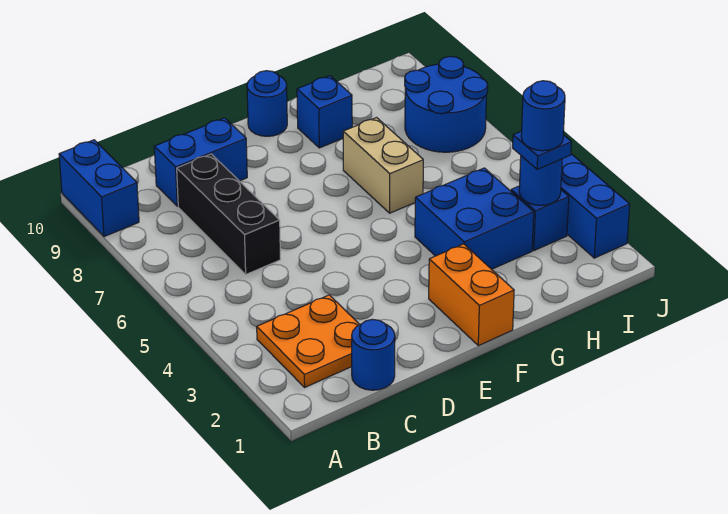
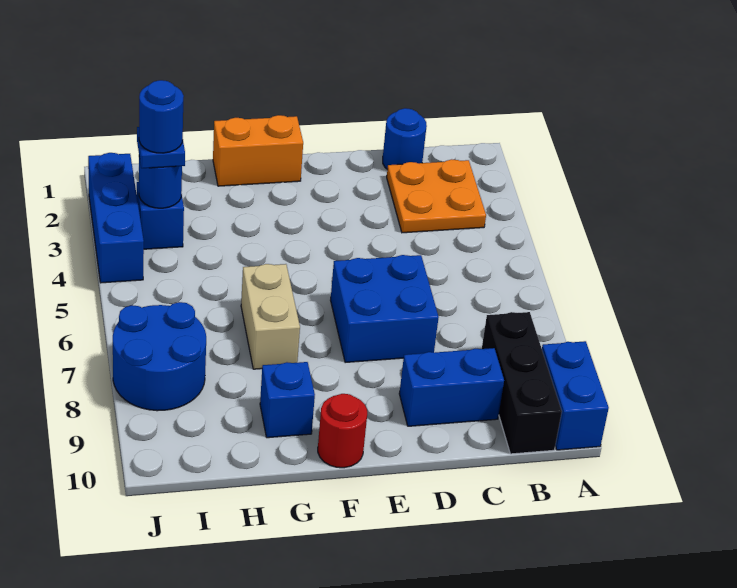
black brick C6:C8 level 1 -> black brick B8:B10 level 1
orange brick F1:F2 level 1 -> orange brick F1:G1 level 1
blue round brick F10 level 1 -> red round brick F10 level 1
blue brick G3:H4 level 1 -> blue brick D6:E7 level 1

